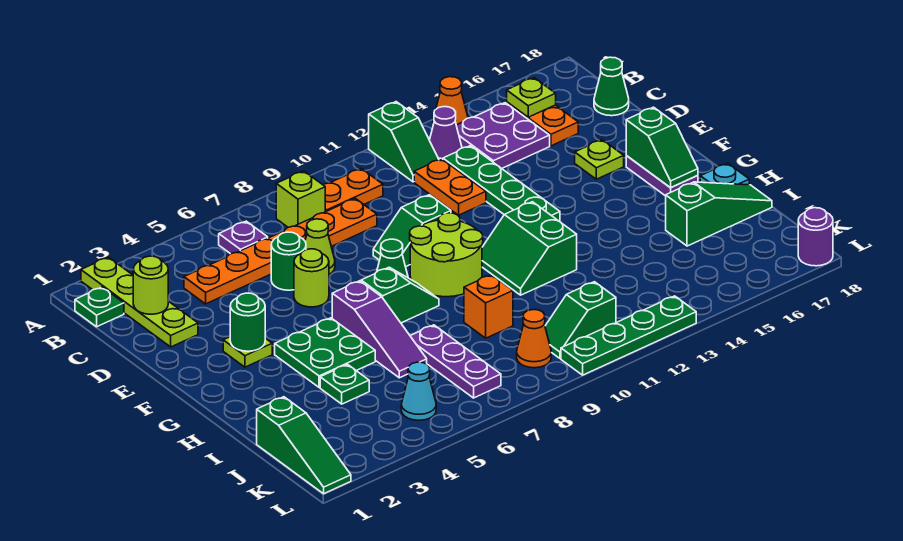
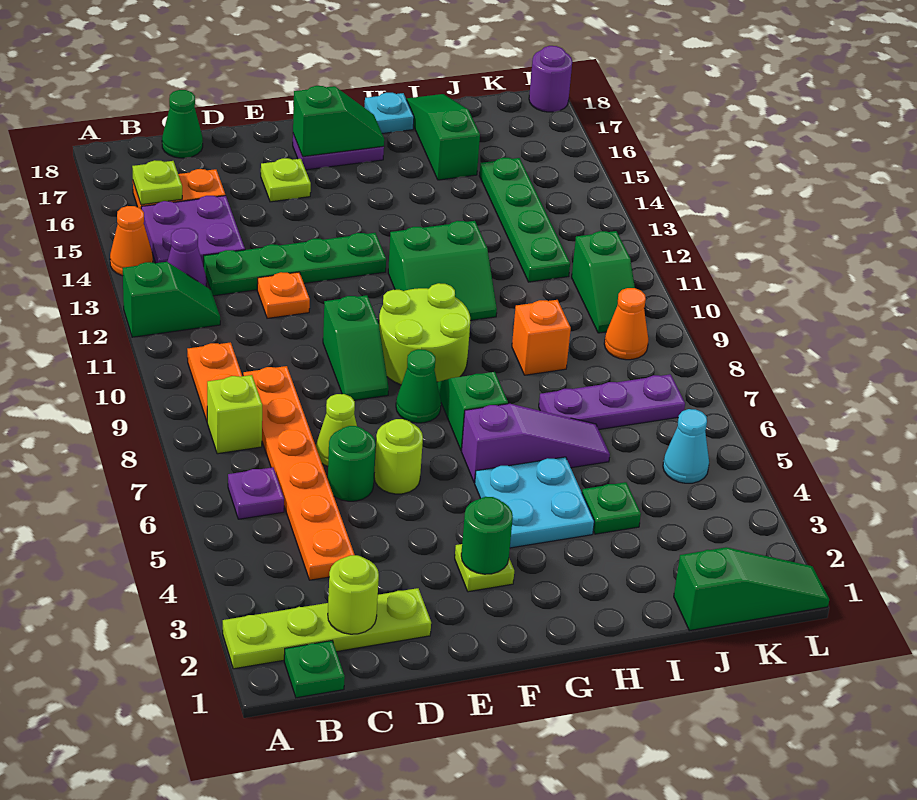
orange plate C12:D12 level 1 -> orange plate D12 level 1
green plate G4:H5 level 1 -> cyan plate G4:H5 level 1
green plate L10:L13 level 1 -> green plate J12:J15 level 1

